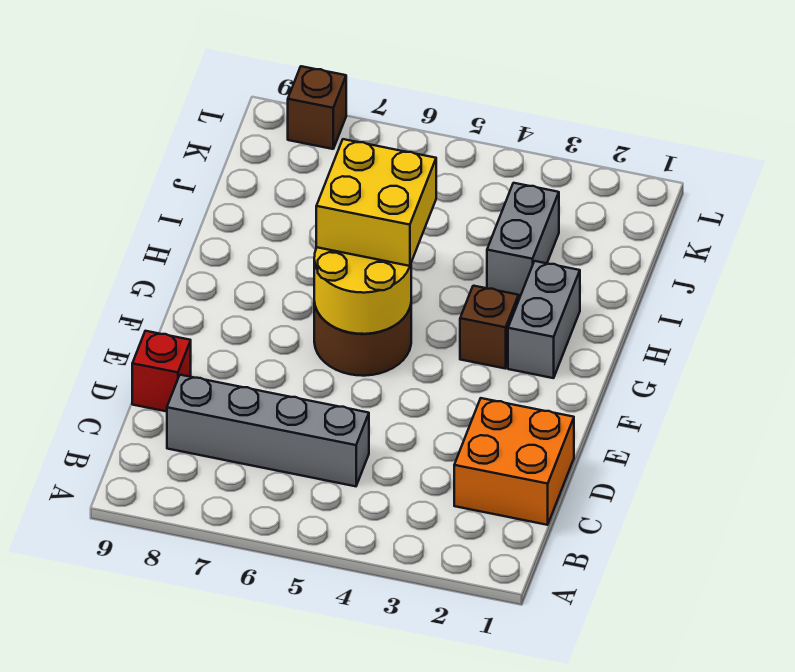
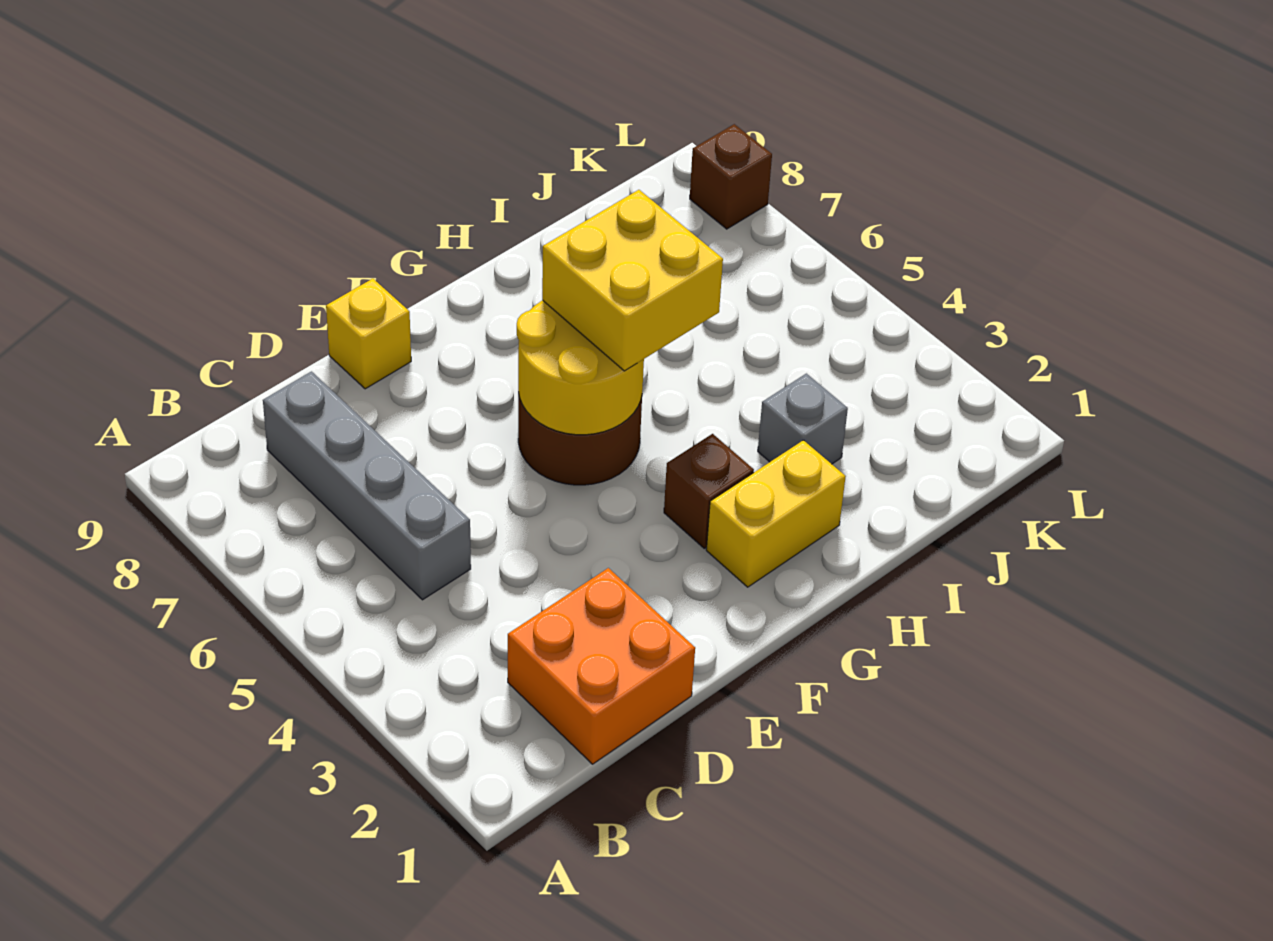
red brick D9 level 1 -> none
none -> yellow brick E9 level 1
grey brick G2:H2 level 1 -> yellow brick G2:H2 level 1
grey brick I3:J3 level 1 -> grey brick I3 level 1

